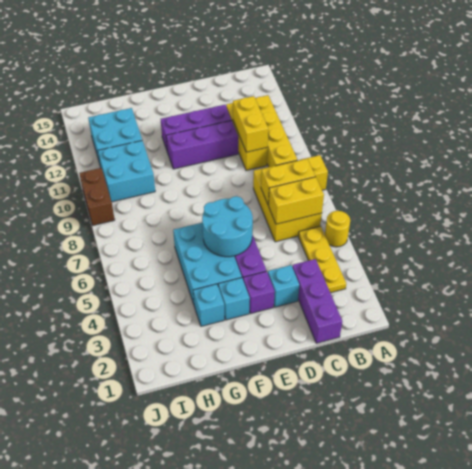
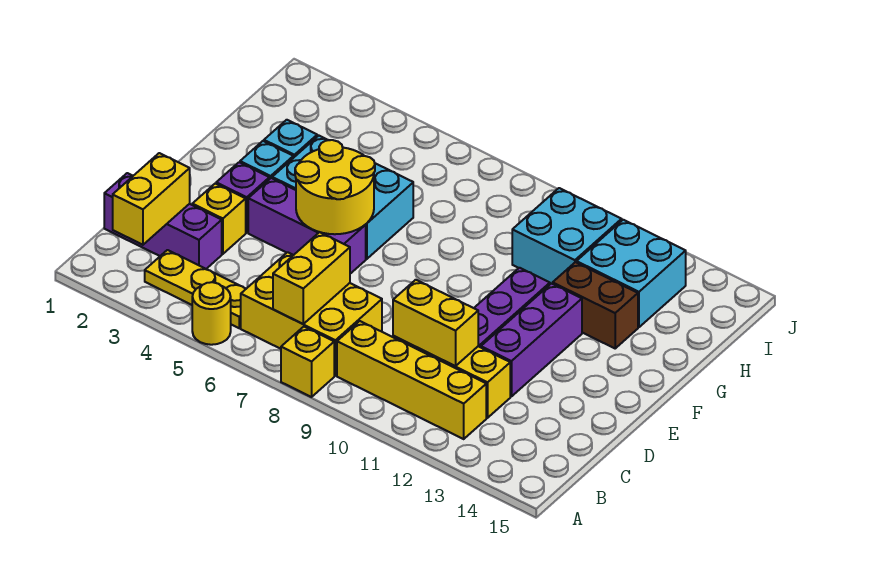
yellow brick B6:C6 level 2 -> yellow brick B2:C2 level 2
cyan brick D3 level 1 -> yellow brick D3 level 1
cyan round brick E5:F6 level 2 -> yellow round brick E5:F6 level 2
brown brick J9:J10 level 1 -> brown brick G12:G13 level 1

